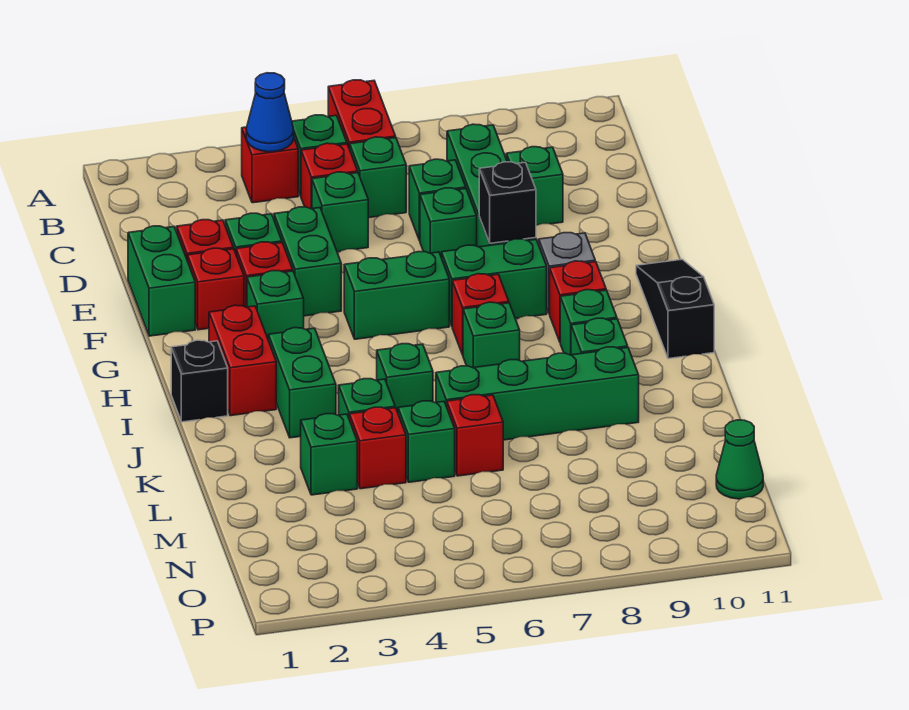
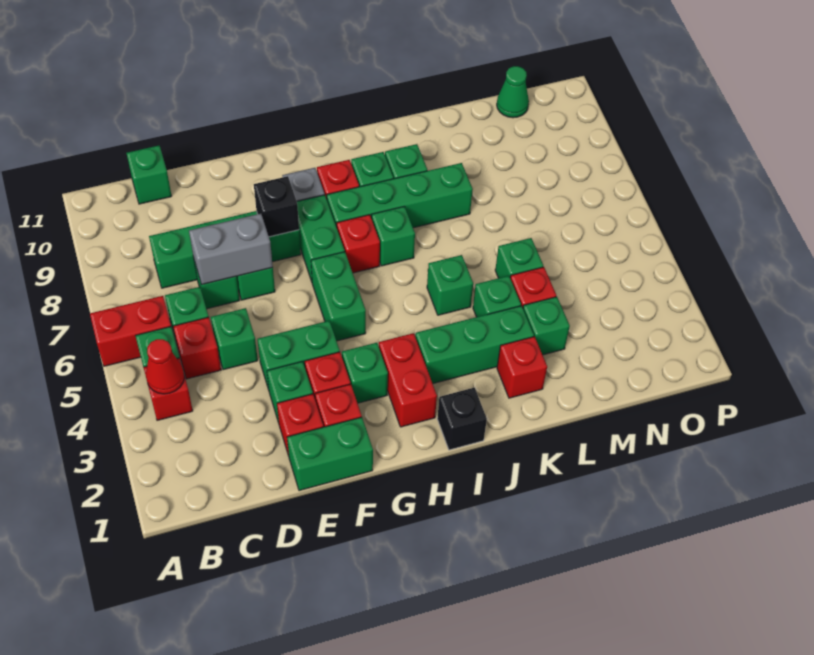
blue cone B4 level 2 -> red cone B4 level 2
none -> grey brick D7:E7 level 2
green brick D9 level 1 -> green brick C11 level 1
black slope G11:I11 level 1 top I -> none
red brick H2:I2 level 1 -> red brick H2:H3 level 1
green brick I3:J3 level 1 -> green brick I3:K3 level 1
green brick K6:K9 level 1 -> green brick H8:K8 level 1
red brick L6 level 1 -> red brick K2 level 1

